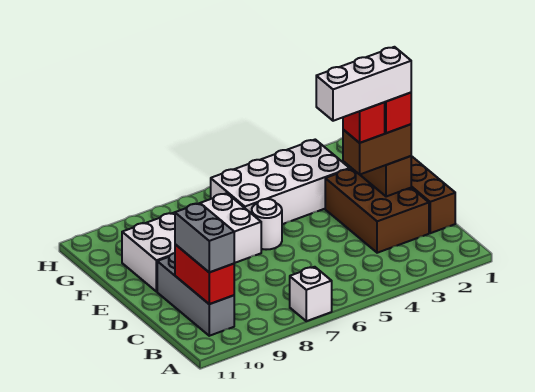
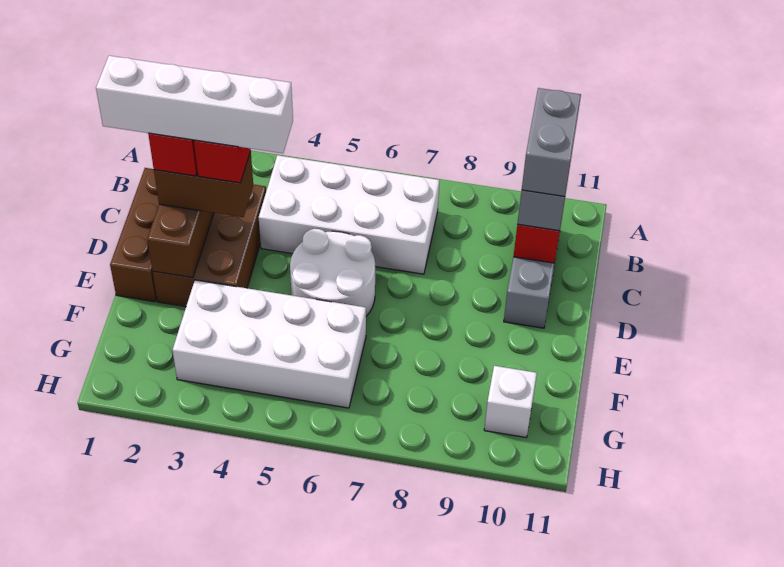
white brick A7 level 1 -> white brick G10 level 1
none -> grey brick B10:C10 level 4
white brick D2:D4 level 5 -> white brick D1:D4 level 5
white round brick E6 level 1 -> white round brick D5:E6 level 1
white brick E7:F10 level 1 -> white brick B4:C7 level 1

